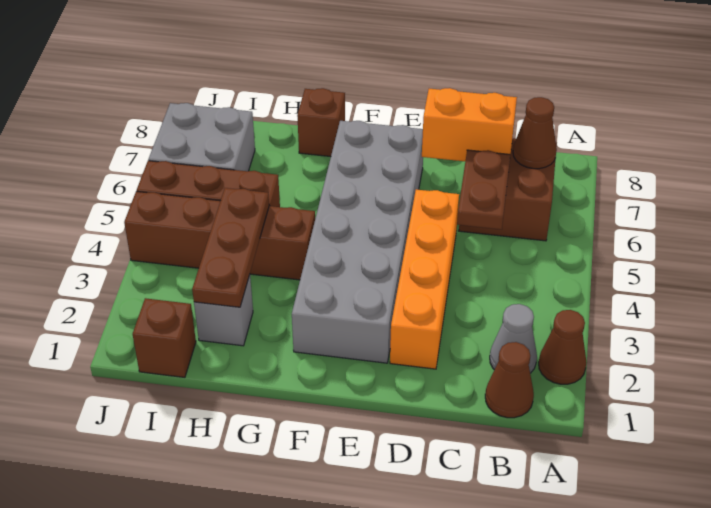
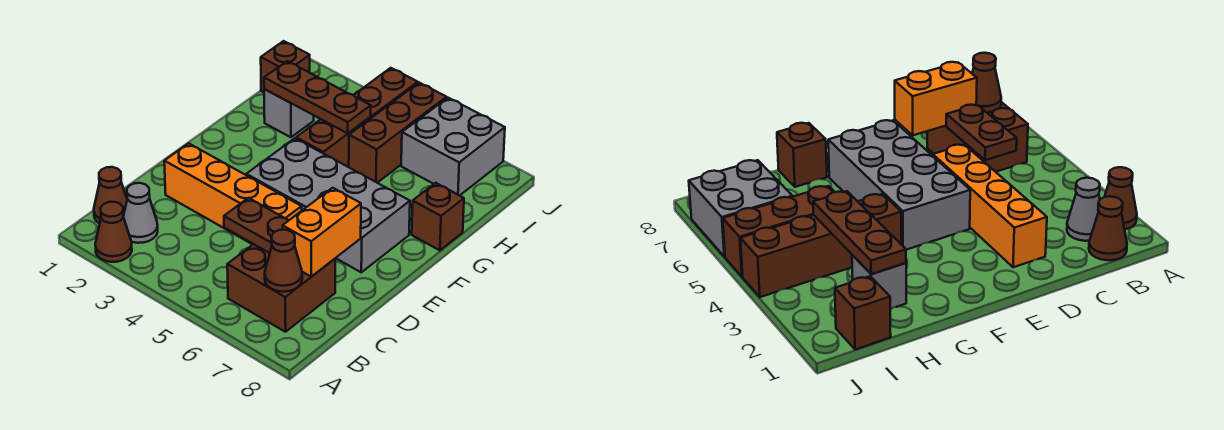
grey brick E2:F7 level 1 -> grey brick E4:F7 level 1

